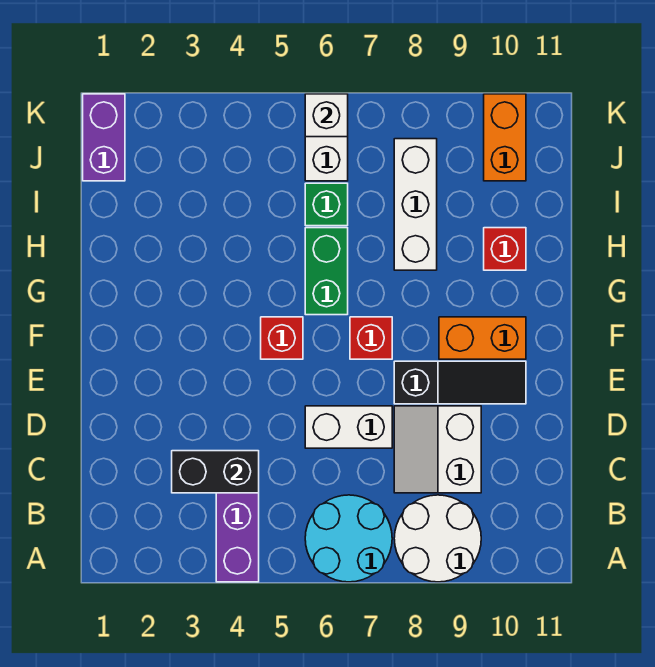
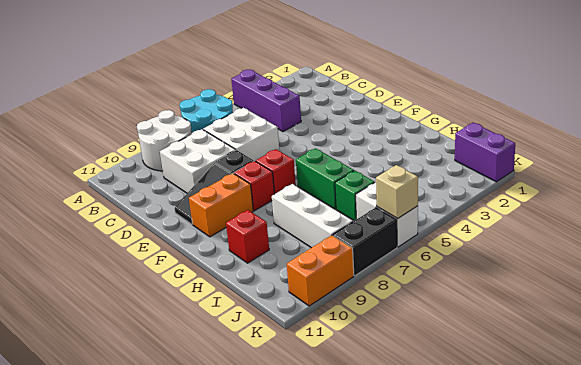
black brick C3:C4 level 2 -> black brick K7:K8 level 1
white slope C8:D9 level 1 top 9 -> white brick C8:D9 level 1
white brick D6:D7 level 1 -> white brick C6:D7 level 1
red brick F5 level 1 -> red brick F8 level 1
orange brick J10:K10 level 1 -> orange brick K9:K10 level 1
white brick K6 level 2 -> tan brick K6 level 2

